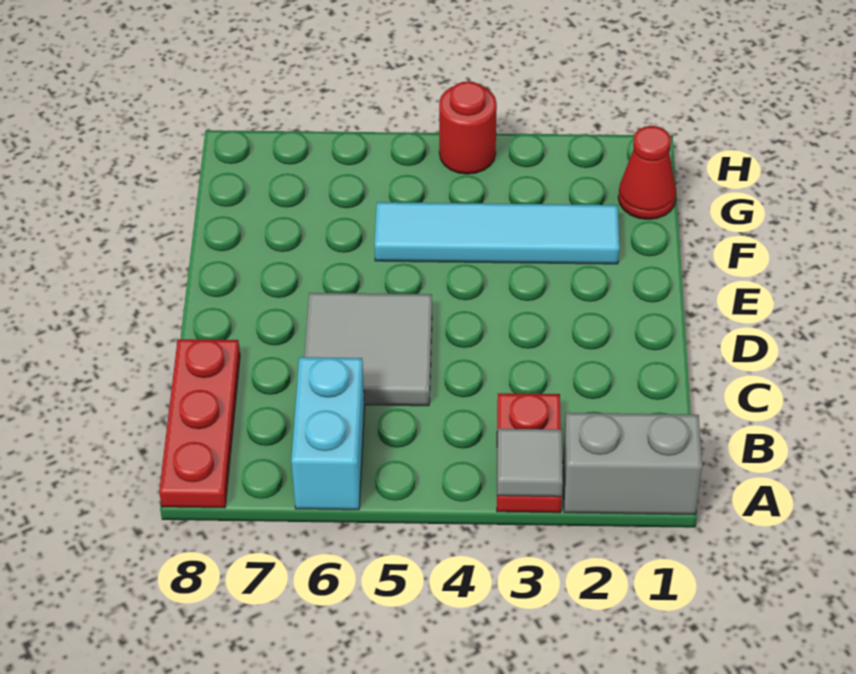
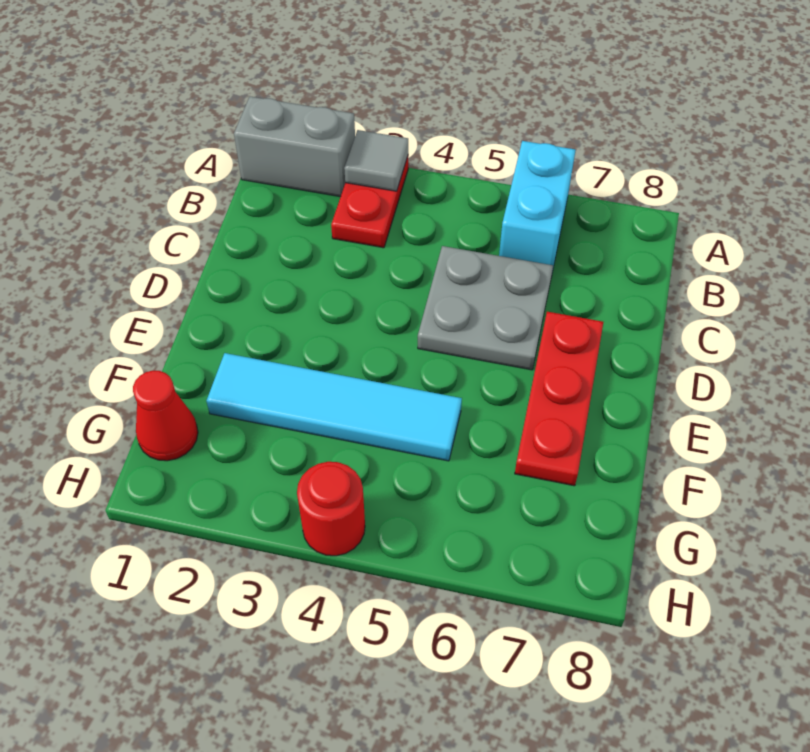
red plate A8:C8 level 1 -> red plate D7:F7 level 1
grey tile C5:D6 level 1 -> grey plate C5:D6 level 1

